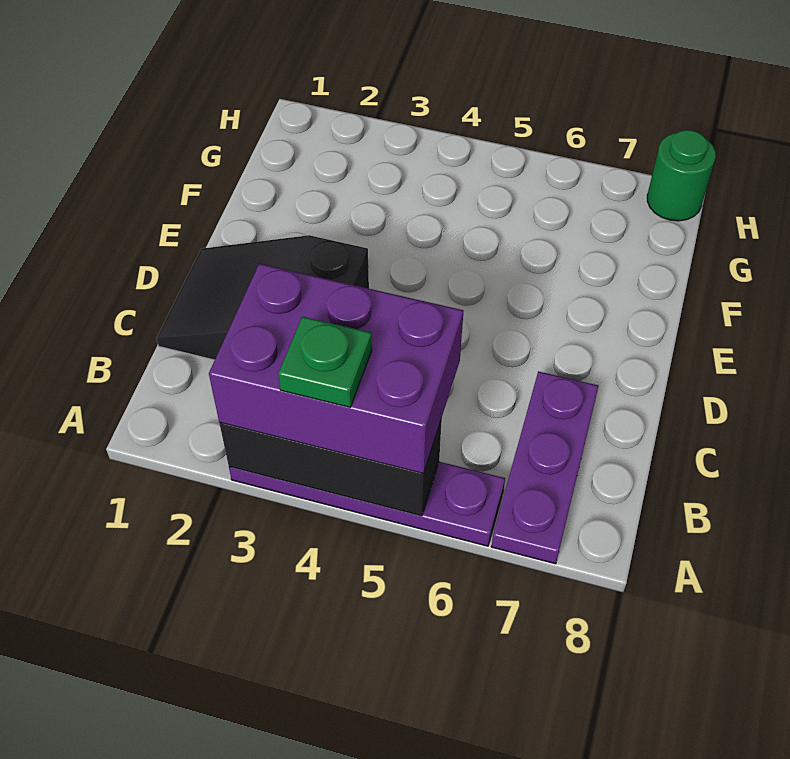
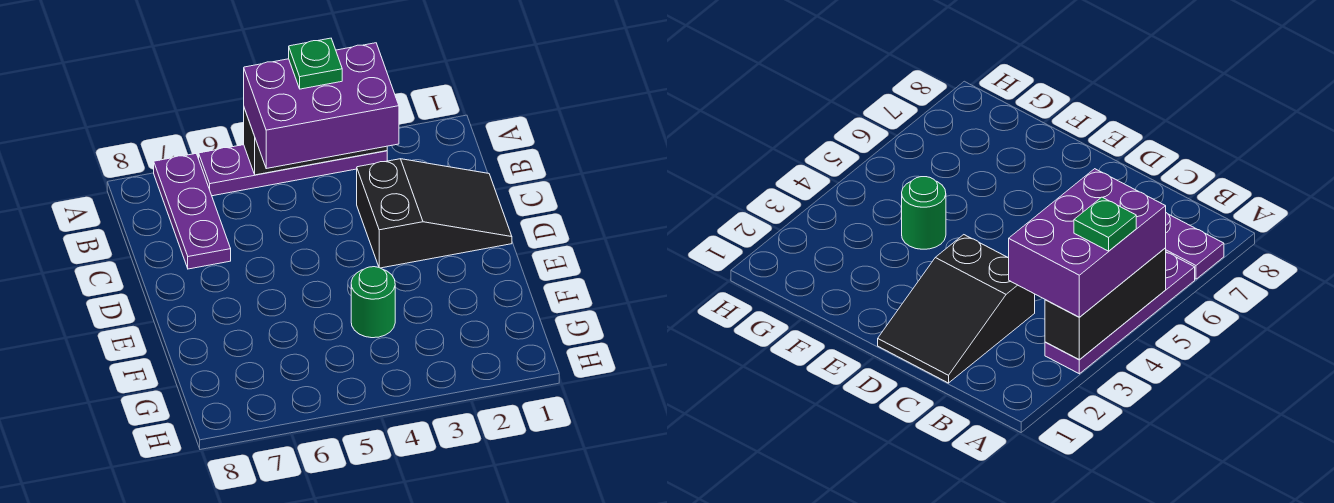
green round brick H8 level 1 -> green round brick F4 level 1

